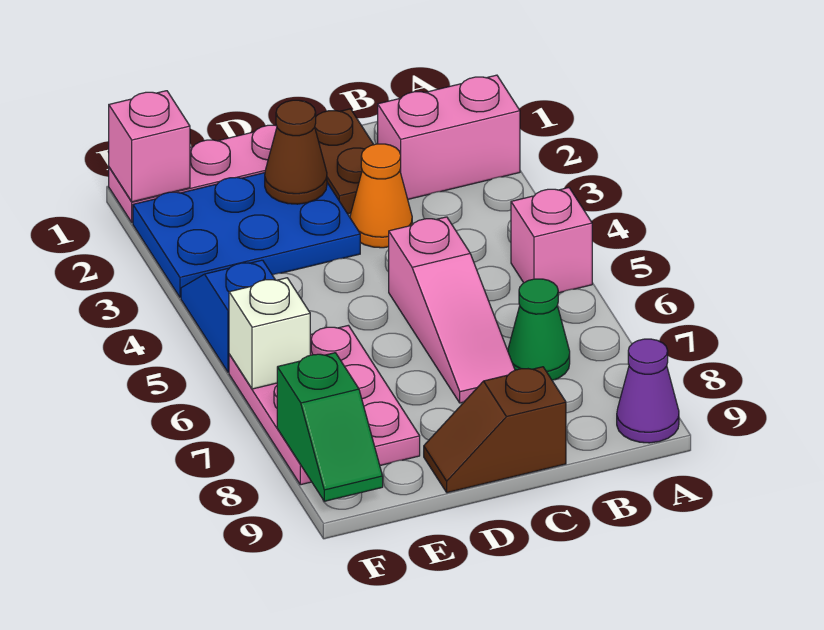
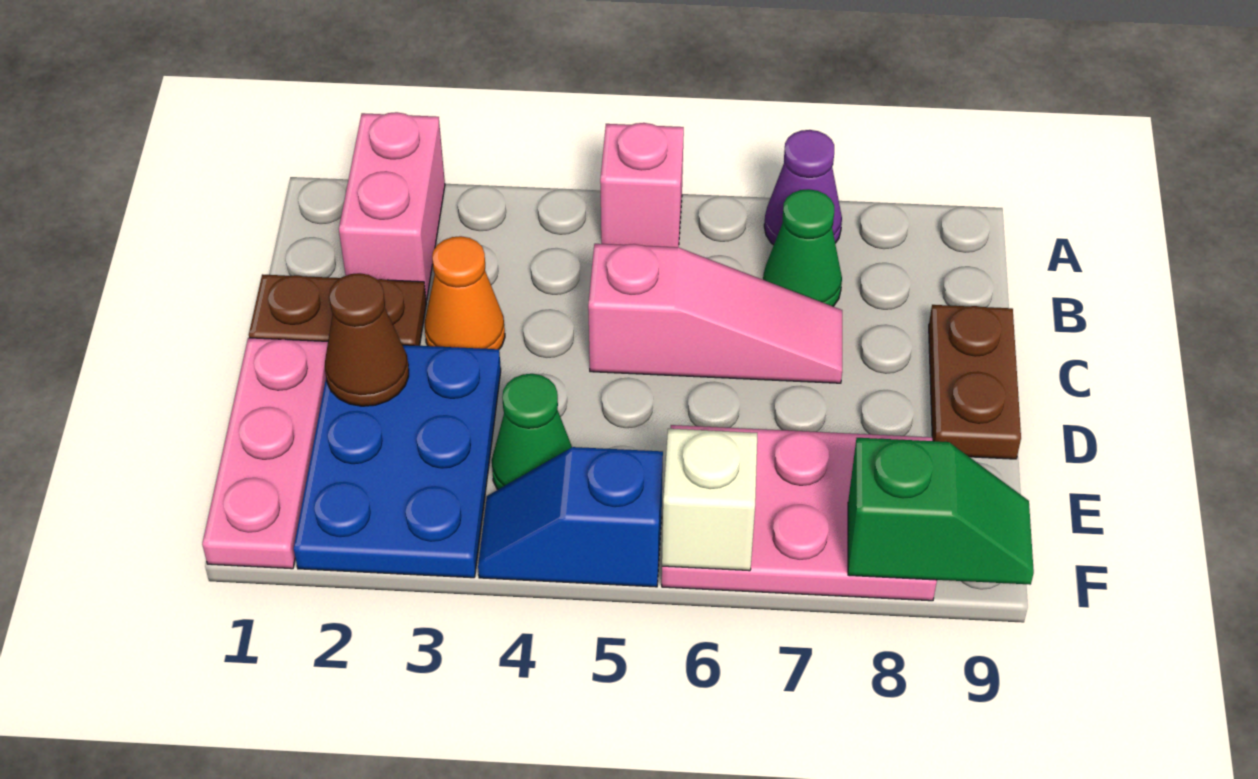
purple cone A9 level 1 -> purple cone A7 level 1
brown slope C9:D9 level 1 top C -> brown plate C9:D9 level 1
none -> green cone E4 level 1
pink brick F1 level 2 -> none

